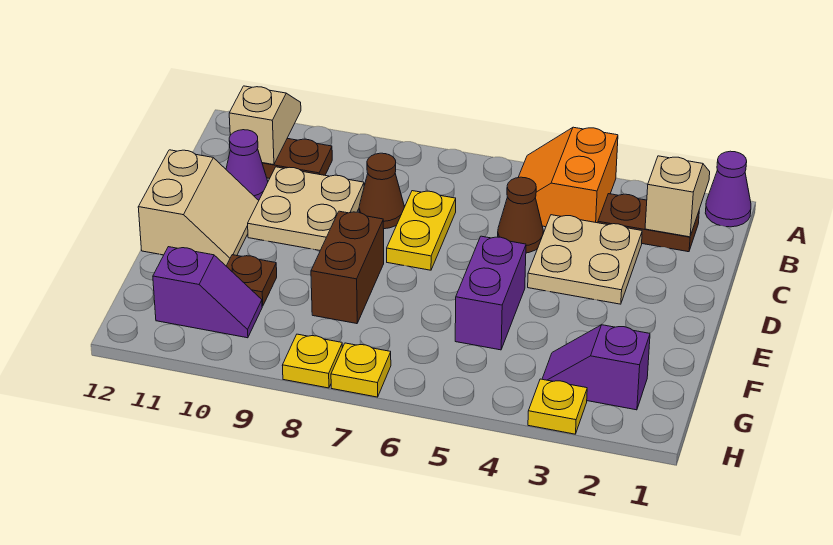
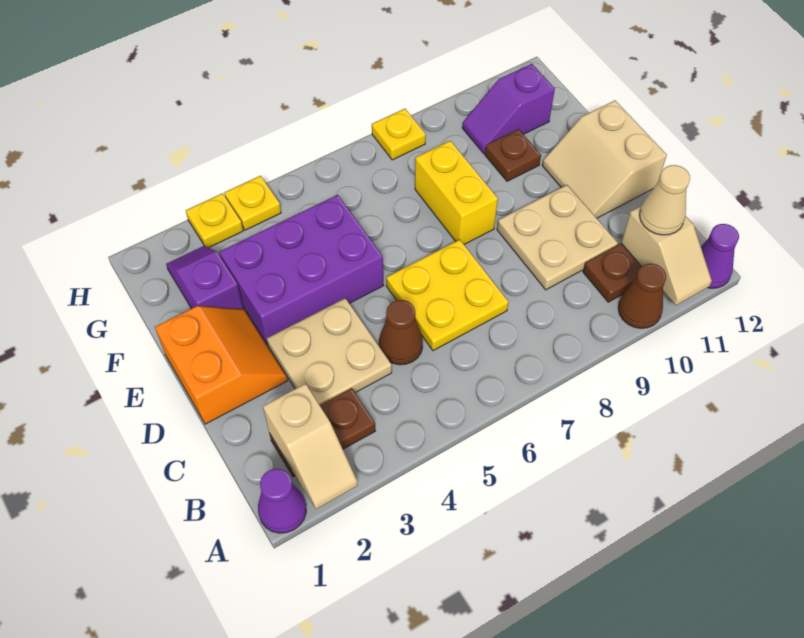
orange slope A4:B5 level 1 top 4 -> orange slope D1:E2 level 1 top 1
none -> tan cone B11 level 3
yellow plate C7:D7 level 1 -> yellow plate C6:D7 level 1
brown cone C8 level 1 -> brown cone A10 level 1
purple cone C11 level 1 -> purple cone A12 level 1
purple brick E5:F5 level 1 -> purple brick E3:F5 level 1
brown brick E8:F8 level 1 -> yellow brick E8:F8 level 1
purple slope G2:G3 level 1 top 2 -> purple slope F2:G2 level 1 top F
yellow plate H7 level 1 -> yellow plate H4 level 1

